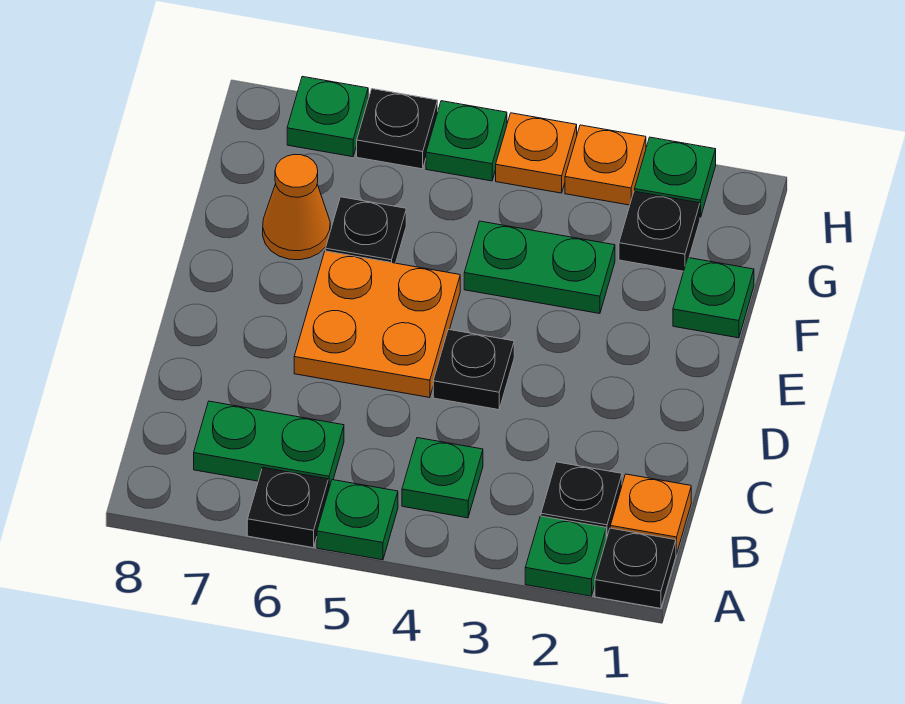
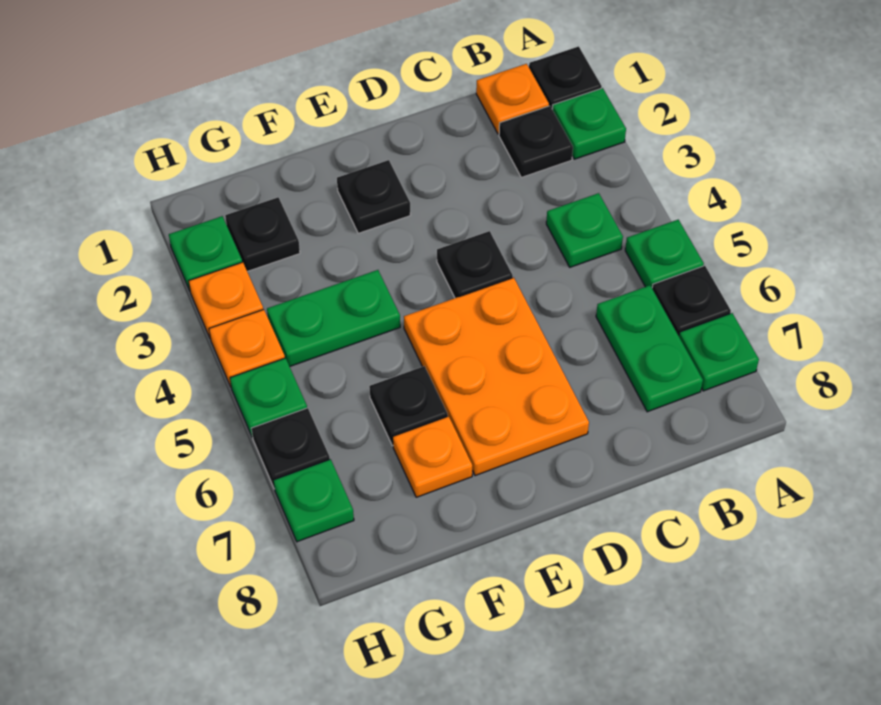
orange plate D5:E6 level 1 -> orange plate D5:E7 level 1
none -> black plate E2 level 1
green plate F1 level 1 -> green plate A7 level 1
green plate F3:F4 level 1 -> green plate F4:G4 level 1
orange cone F7 level 1 -> orange plate F7 level 1

